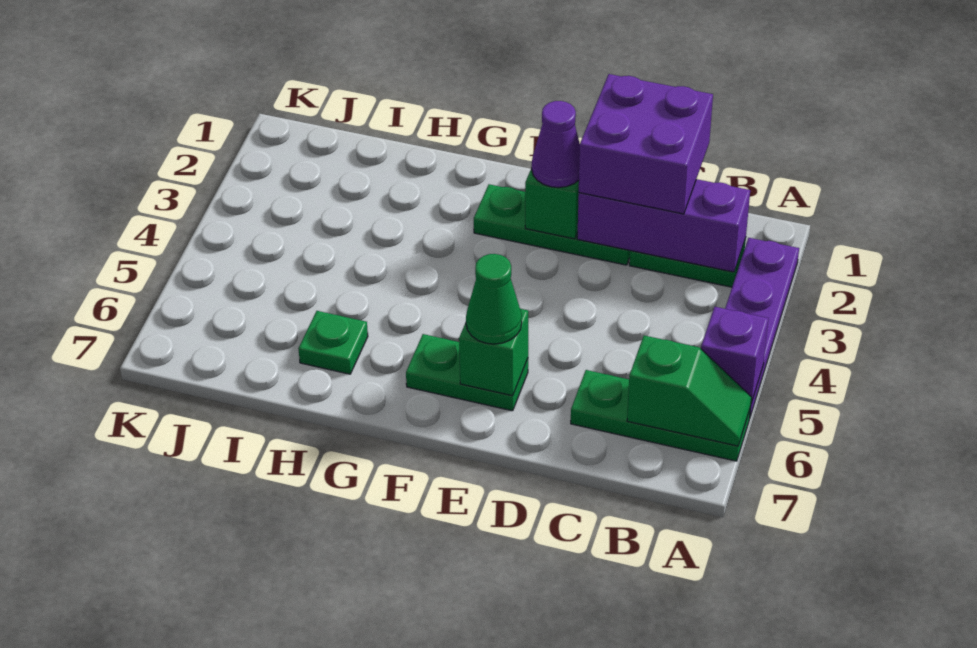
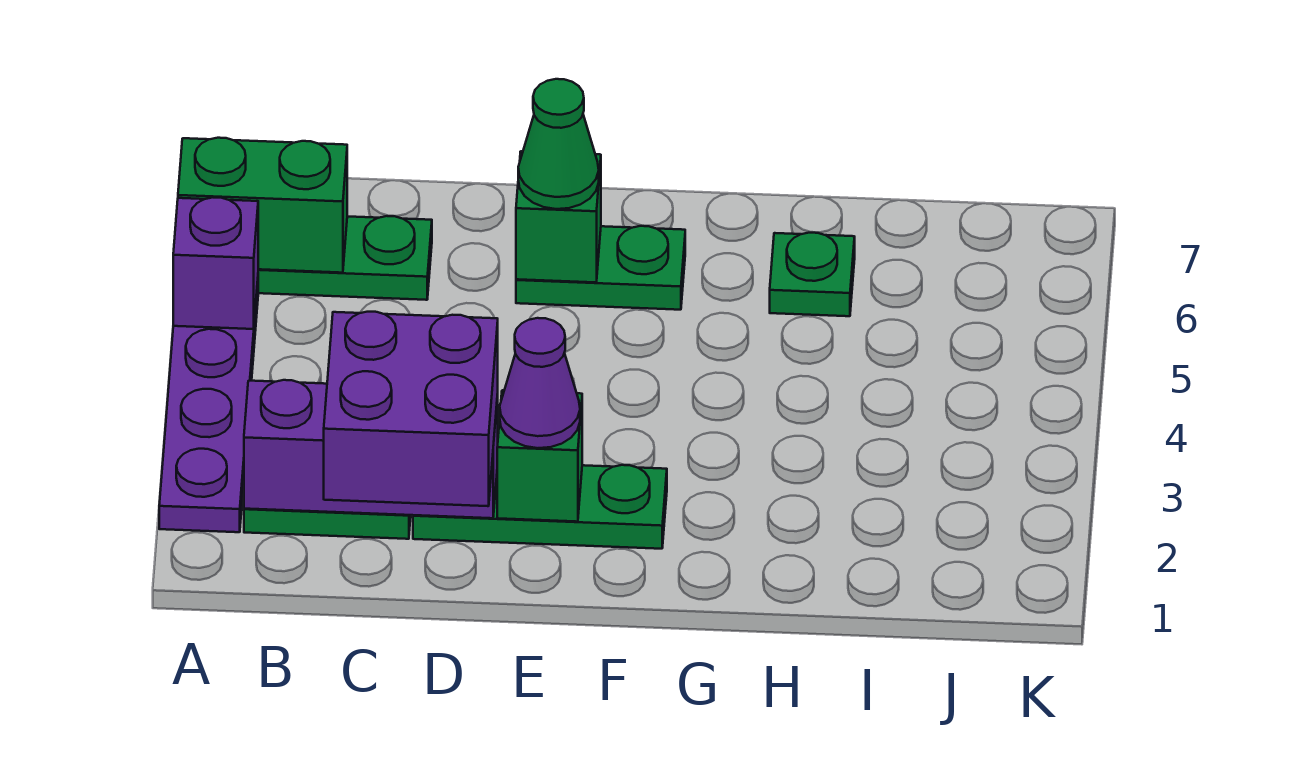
green slope A6:B6 level 2 top B -> green brick A6:B6 level 2

